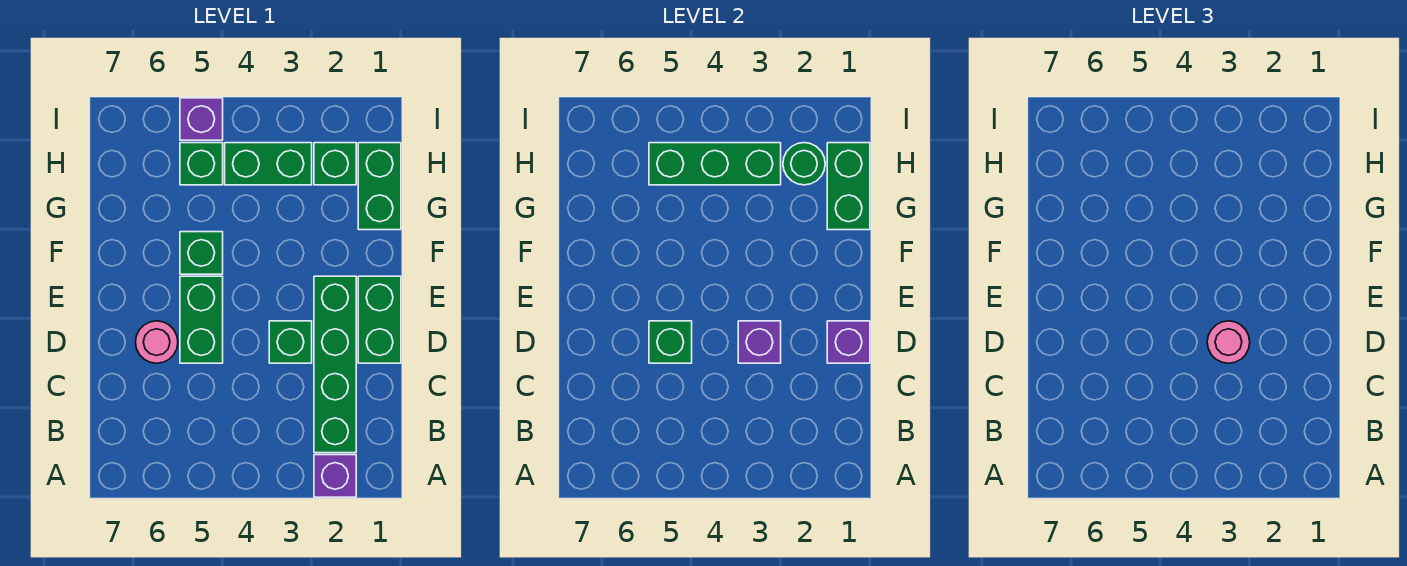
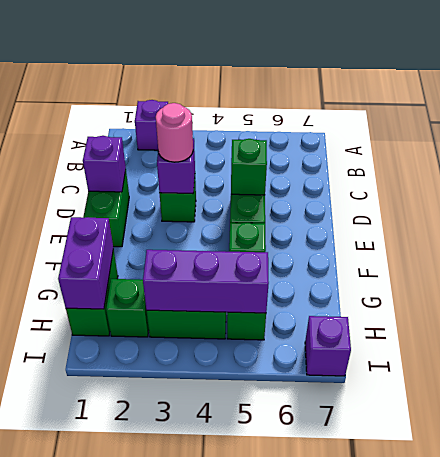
green brick B2:E2 level 1 -> none
pink round brick D6 level 1 -> none
green brick G1:H1 level 2 -> purple brick G1:H1 level 2
green round brick H2 level 2 -> none
green brick H3:H5 level 2 -> purple brick H3:H5 level 2
purple brick I5 level 1 -> purple brick I7 level 1

